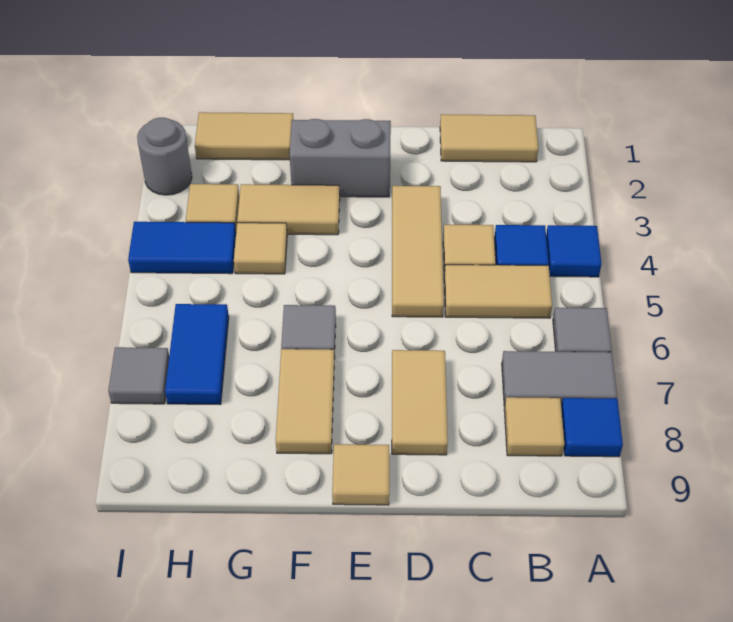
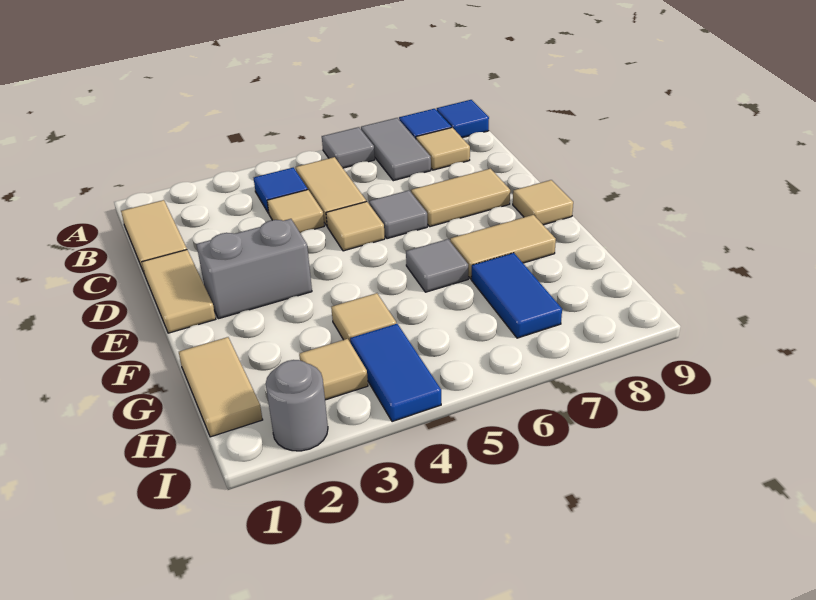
blue tile A4 level 1 -> blue tile A9 level 1
tan tile D3:D5 level 1 -> tan tile D5 level 1
grey brick E2:F2 level 1 -> grey brick E2:E3 level 1
tan tile F3:G3 level 1 -> tan tile D1:E1 level 1
blue tile H6:H7 level 1 -> blue tile G7:H7 level 1
grey tile I7 level 1 -> grey tile D6 level 1

